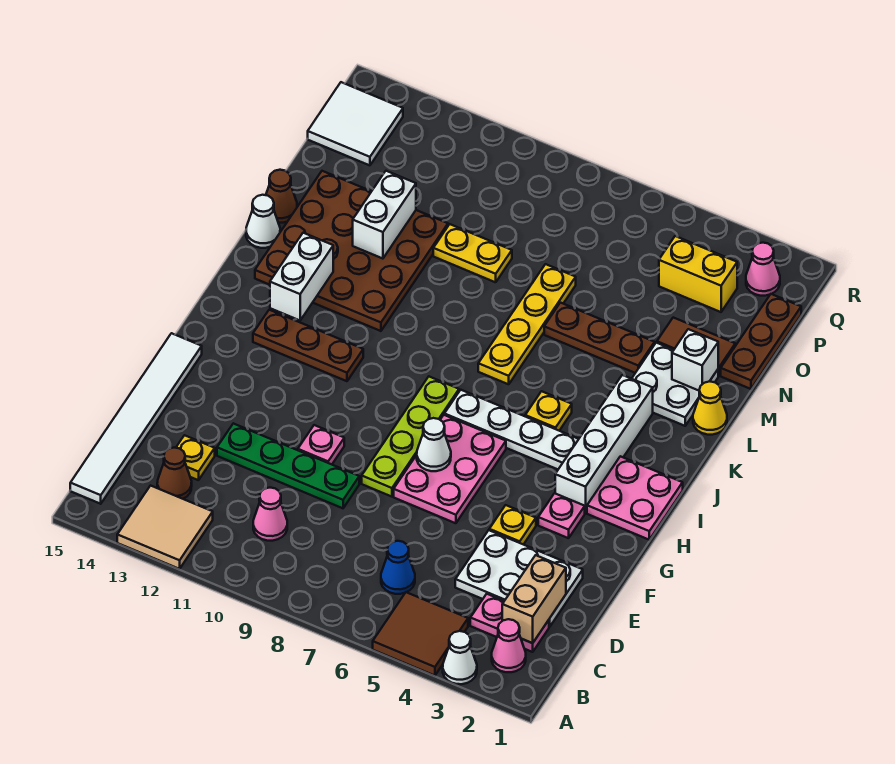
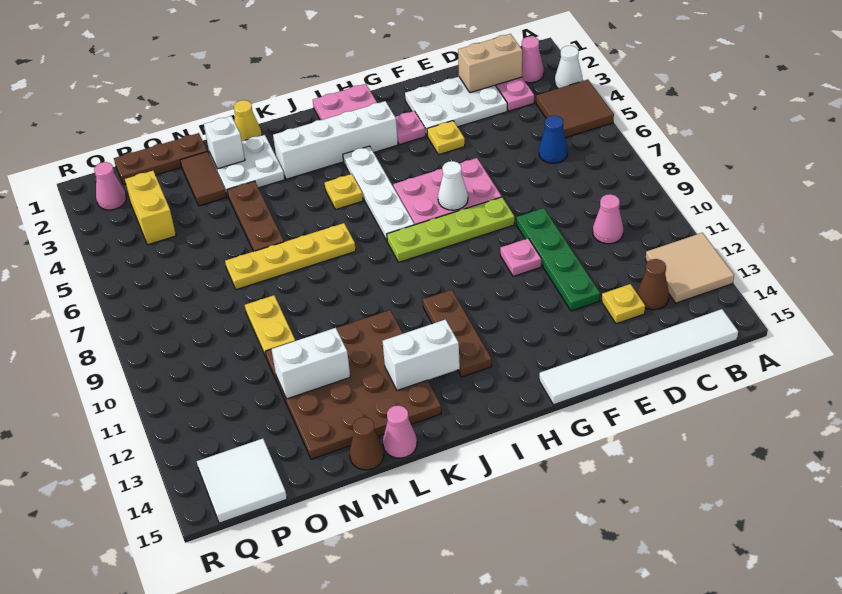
white plate D2:E4 level 1 -> white plate D2:F3 level 1
white cone L15 level 1 -> pink cone L15 level 1

